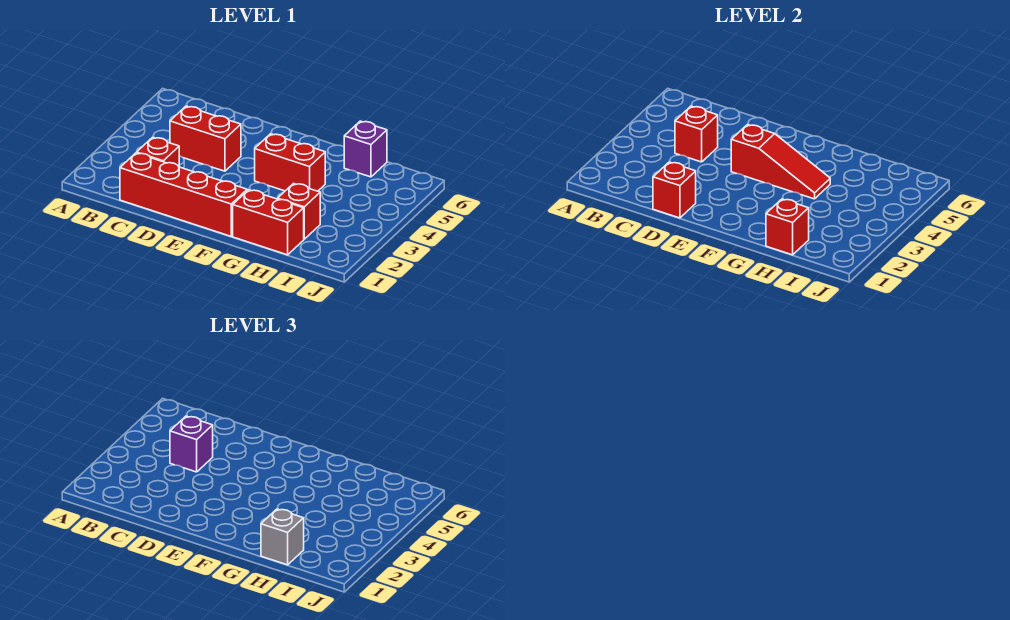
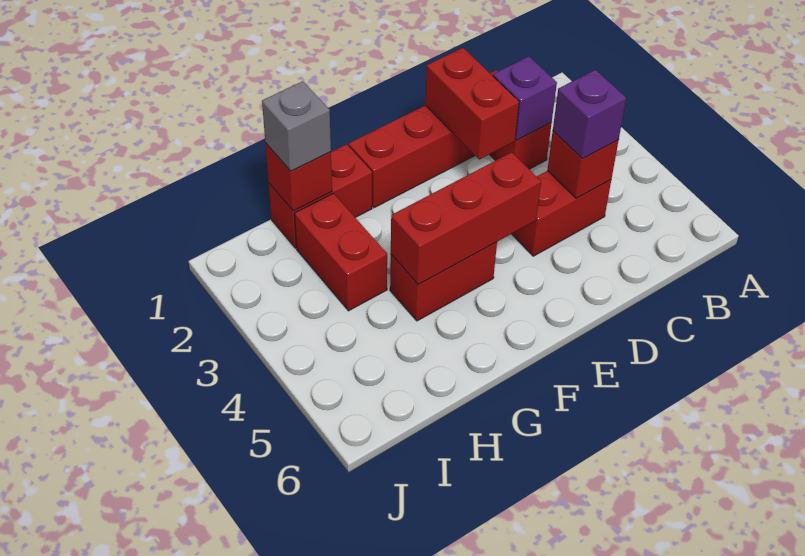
red brick D1 level 2 -> red brick D1:D2 level 2
red slope E4:G4 level 2 top E -> red brick E4:G4 level 2
red brick H2 level 1 -> red brick H2:H3 level 1
purple brick H6 level 1 -> purple brick C2 level 2

